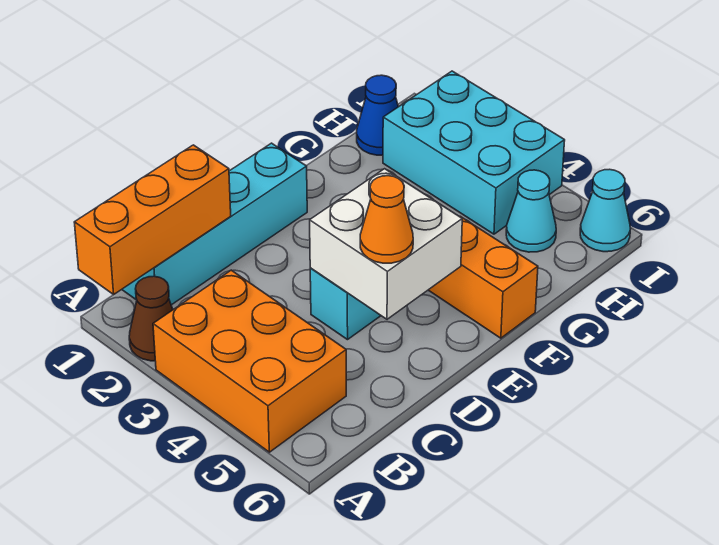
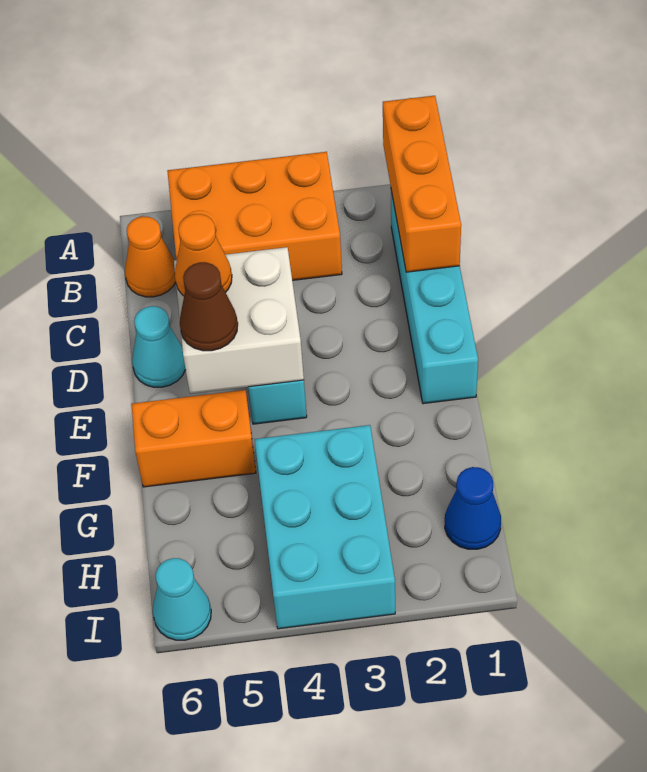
brown cone A2 level 1 -> brown cone E5 level 3
none -> orange cone B6 level 1
cyan brick H2:I4 level 1 -> cyan brick G3:I4 level 1
cyan cone H5 level 1 -> cyan cone D6 level 1

